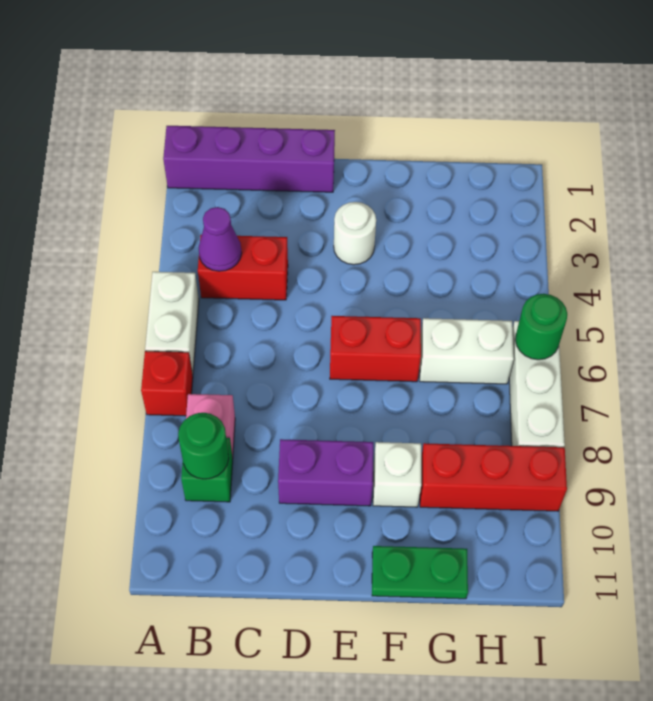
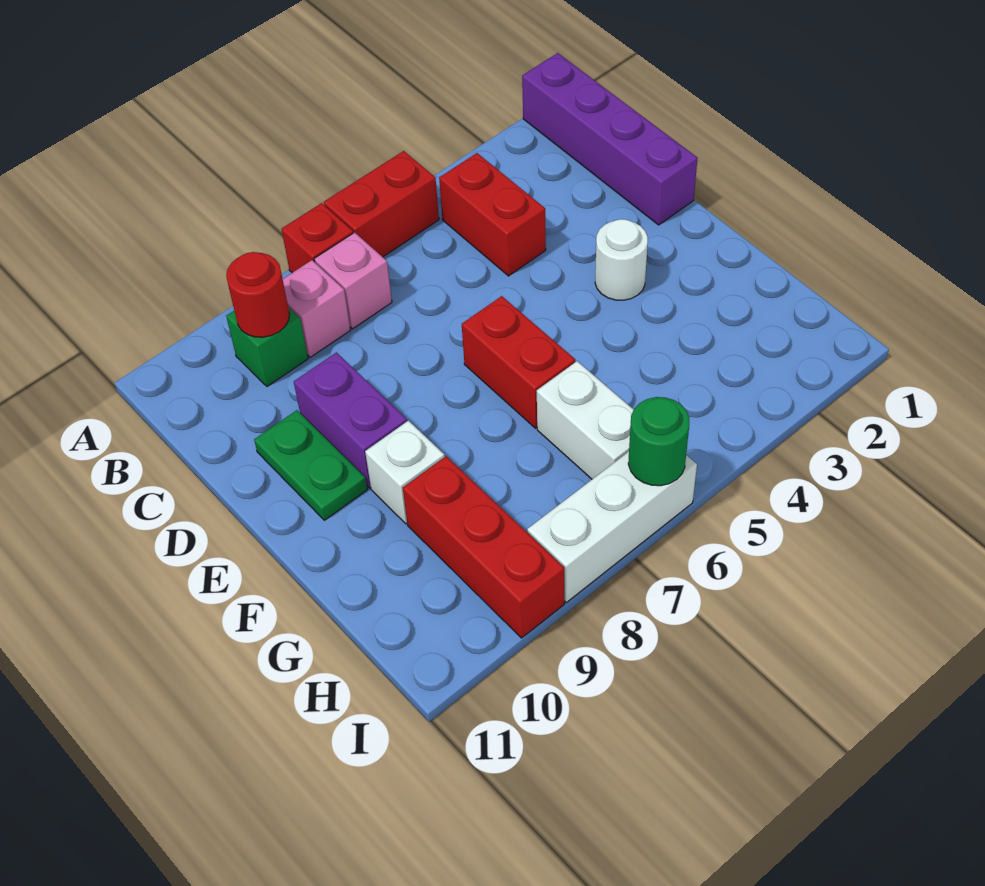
white brick A5:A6 level 1 -> red brick A5:A6 level 1
purple cone B4 level 2 -> none
none -> pink brick B7 level 1
green round brick B9 level 2 -> red round brick B9 level 2
green plate F11:G11 level 1 -> green plate D10:E10 level 1

